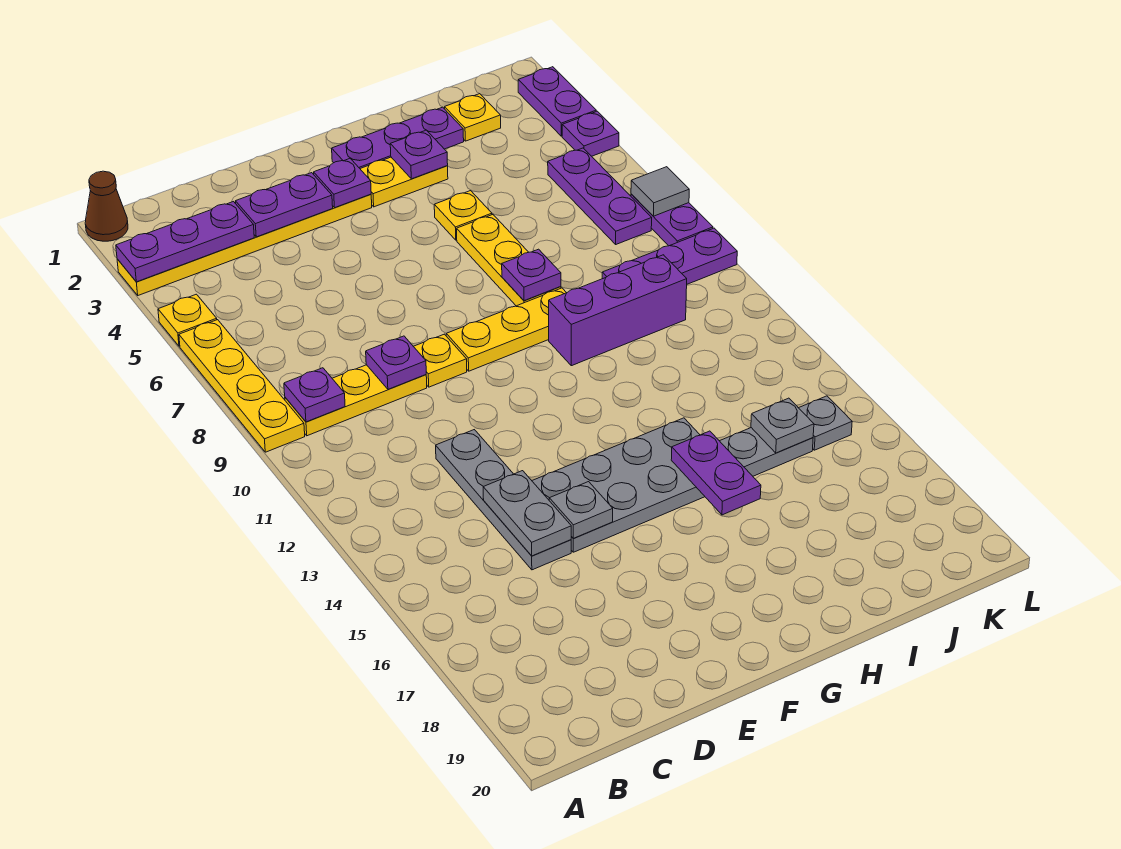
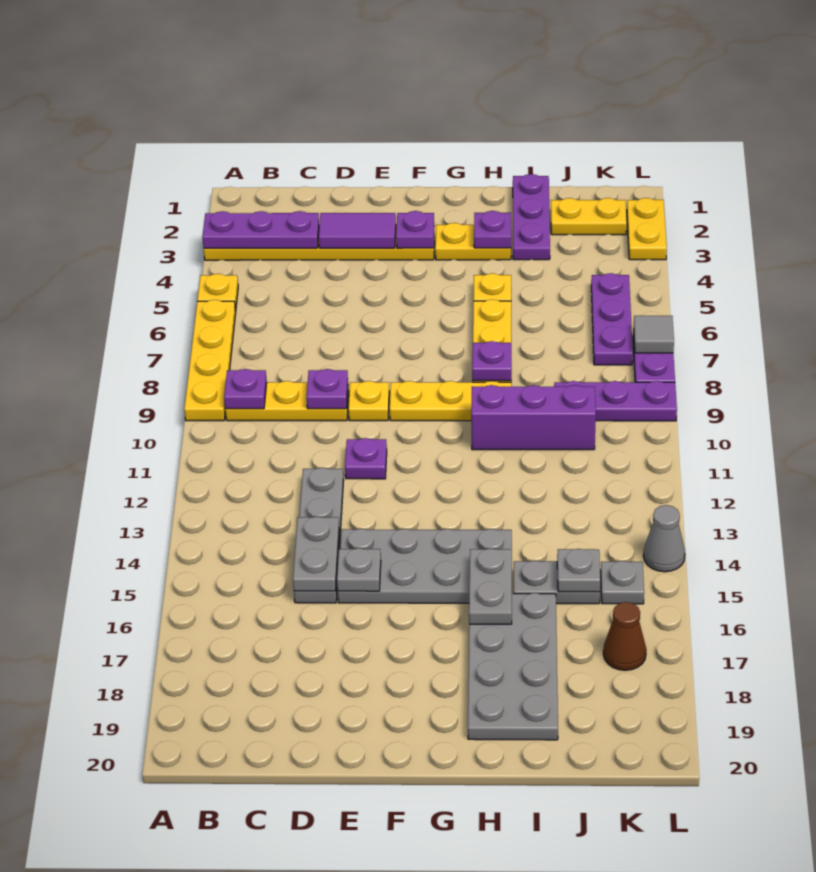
brown cone A1 level 1 -> brown cone K17 level 1
purple plate D3:E3 level 2 -> purple tile D3:E3 level 2
purple plate G2:I2 level 1 -> purple plate I1:I3 level 1
purple plate H15:H16 level 2 -> grey plate H15:H16 level 2
none -> grey plate H16:I19 level 1
yellow plate J2 level 1 -> yellow plate J2:K2 level 1
purple plate L2:L3 level 1 -> yellow plate L2:L3 level 1
purple plate L4 level 1 -> purple plate E11 level 1
none -> grey cone L14 level 1

